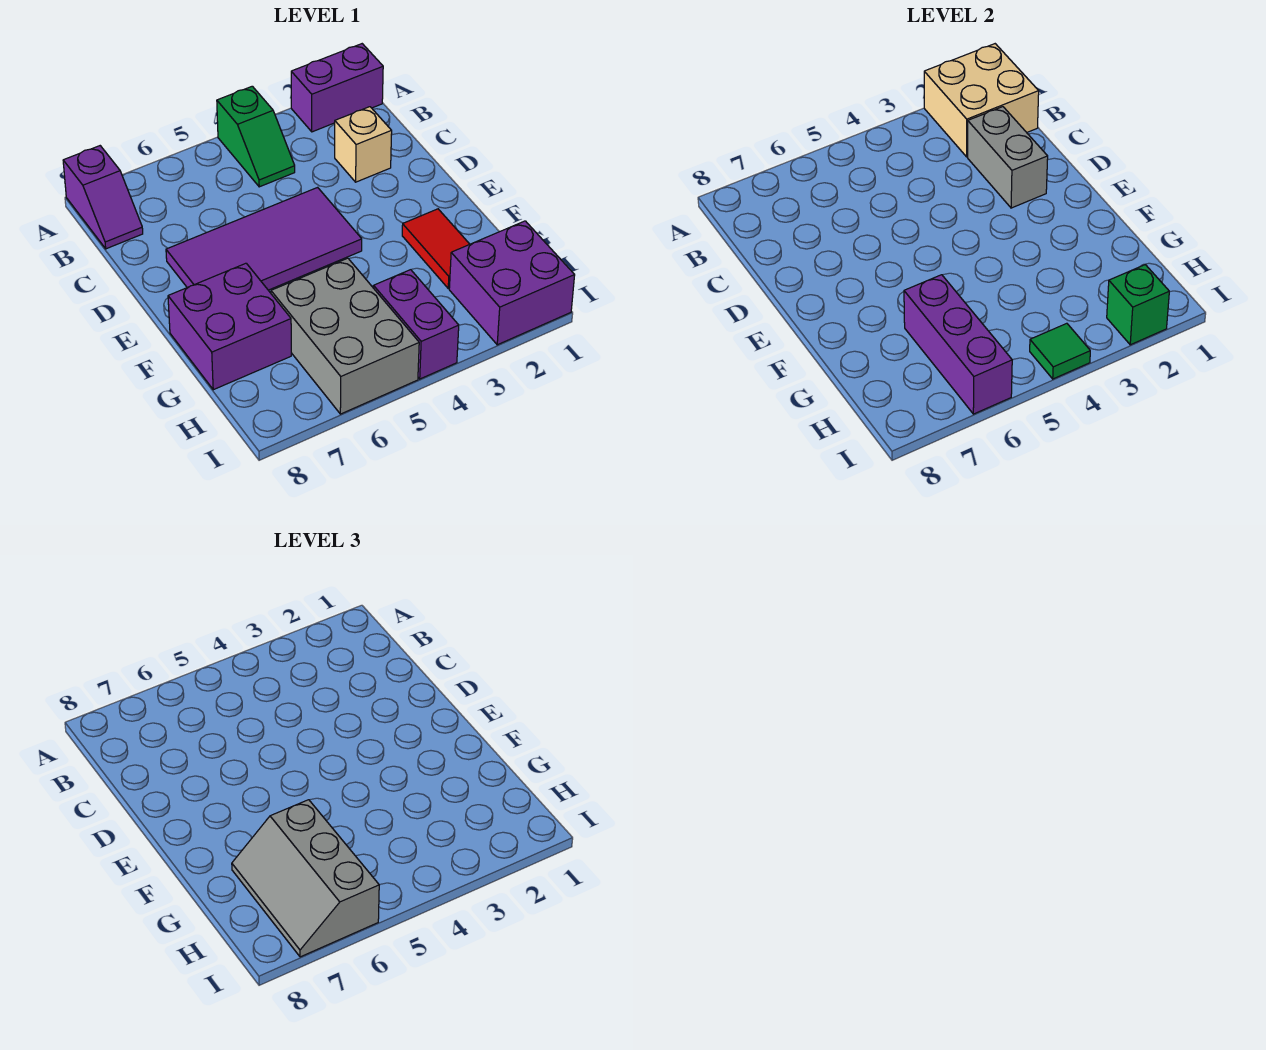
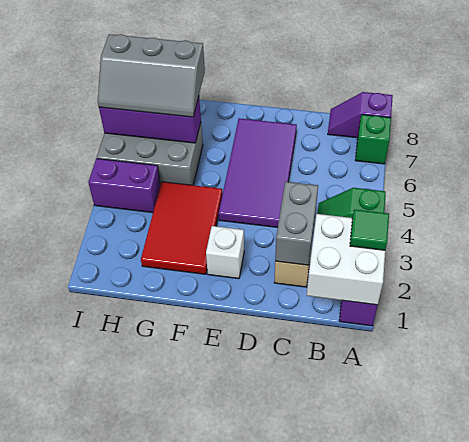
tan brick A1:B2 level 2 -> white brick A1:B2 level 2
grey brick C2:D2 level 2 -> grey brick C2:C3 level 2
none -> white brick E2 level 1
red tile F2:G2 level 1 -> red tile F2:G4 level 1
purple brick F7:G8 level 1 -> none
grey slope G6:I7 level 3 top 6 -> grey slope G6:I7 level 3 top 7
purple brick H1:I2 level 1 -> none
green brick I2 level 2 -> green brick A7 level 1
green tile I4 level 2 -> green tile A2 level 3

